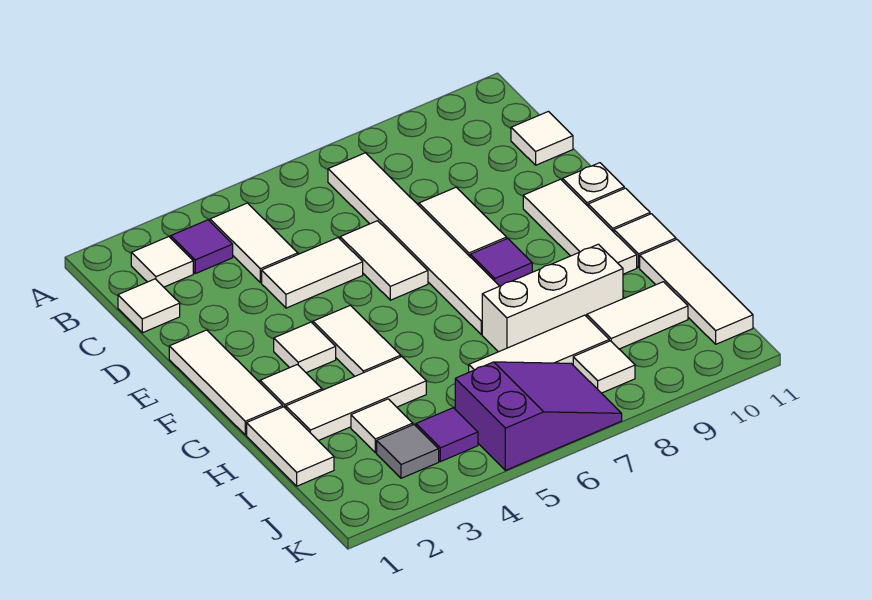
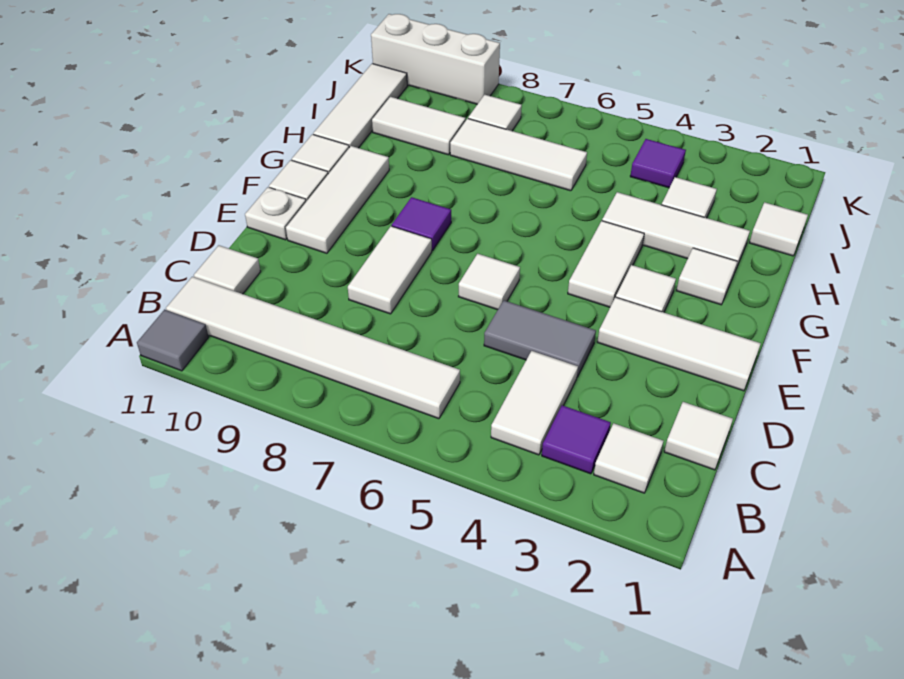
white tile B7:G7 level 1 -> white tile B6:B11 level 1
white tile D4:D5 level 1 -> grey tile D4:D5 level 1
white tile D6:E6 level 1 -> white tile E6 level 1
white tile E1:G1 level 1 -> white tile E1:E3 level 1
white tile H1:I1 level 1 -> white tile I1 level 1
white brick H7:H9 level 1 -> white brick K9:K11 level 1
grey tile J3 level 1 -> grey tile A11 level 1
purple slope J5:K7 level 1 top 5 -> none

